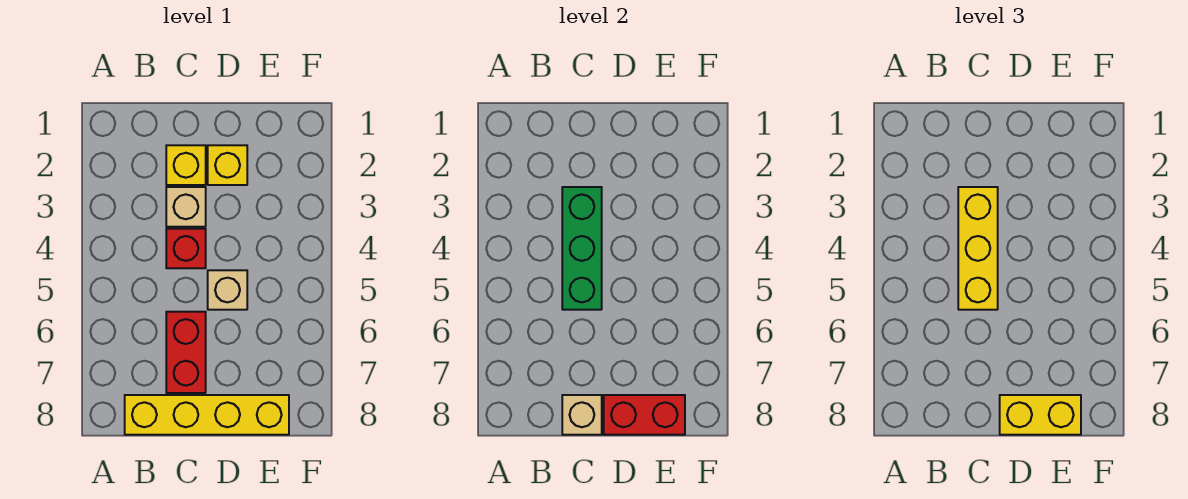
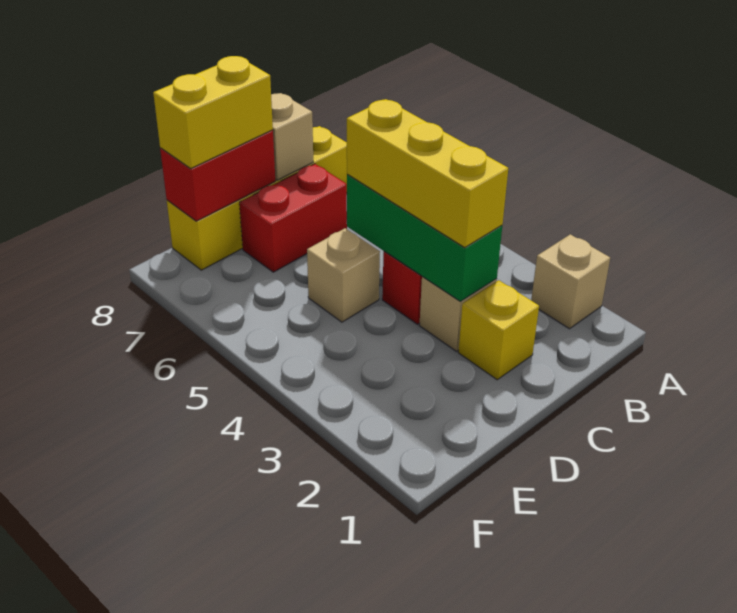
none -> tan brick A2 level 1
red brick C6:C7 level 1 -> red brick C7:D7 level 1
yellow brick D2 level 1 -> none

